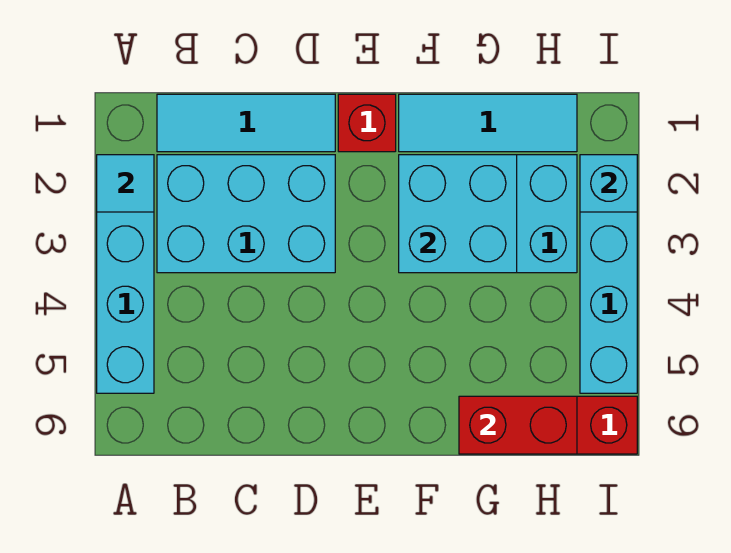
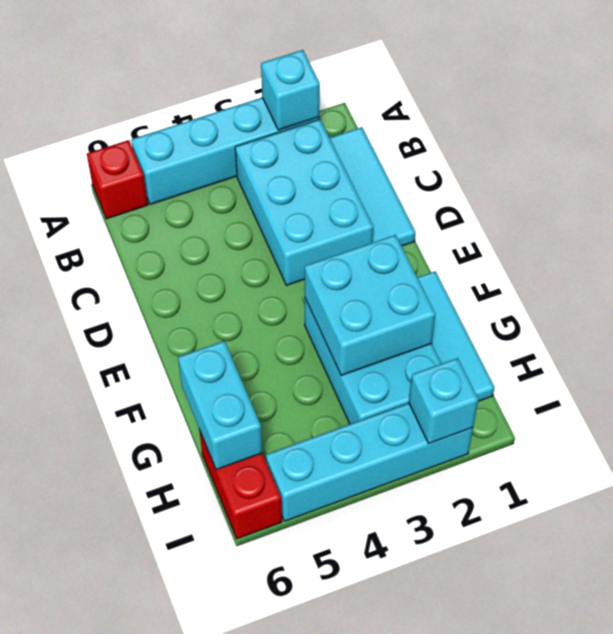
cyan tile A2 level 2 -> cyan brick A2 level 2
red brick E1 level 1 -> red brick A6 level 1
red brick G6:H6 level 2 -> cyan brick G6:H6 level 2

